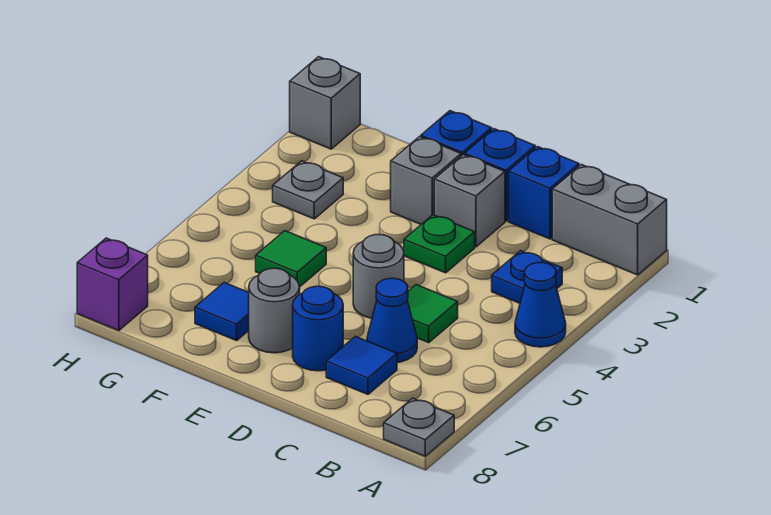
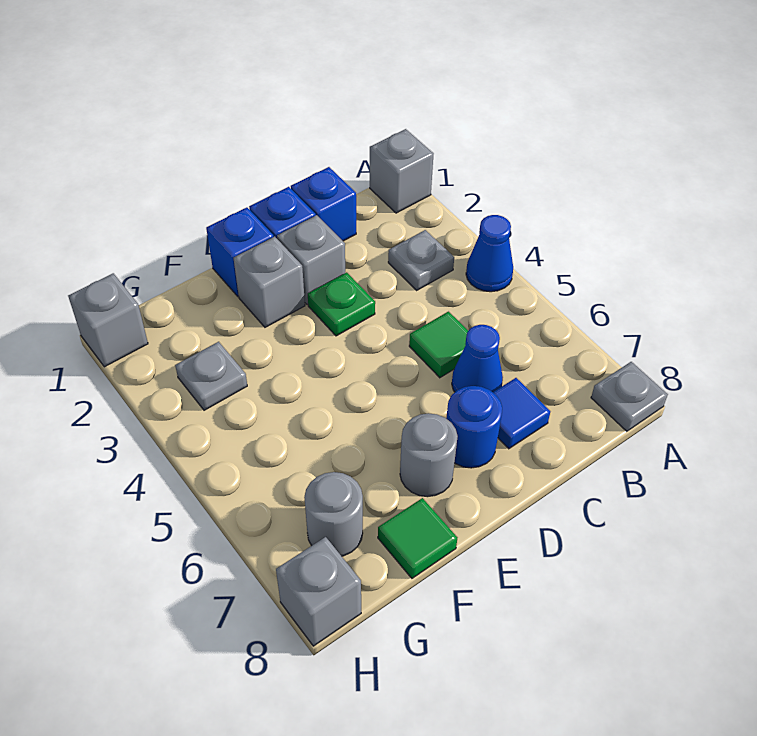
grey brick A1:B1 level 1 -> grey brick A1 level 1
blue plate B3 level 1 -> grey plate B3 level 1
grey round brick D5 level 1 -> grey round brick G7 level 1
green tile F5 level 1 -> green tile F8 level 1
blue tile F7 level 1 -> none
purple brick H8 level 1 -> grey brick H8 level 1

